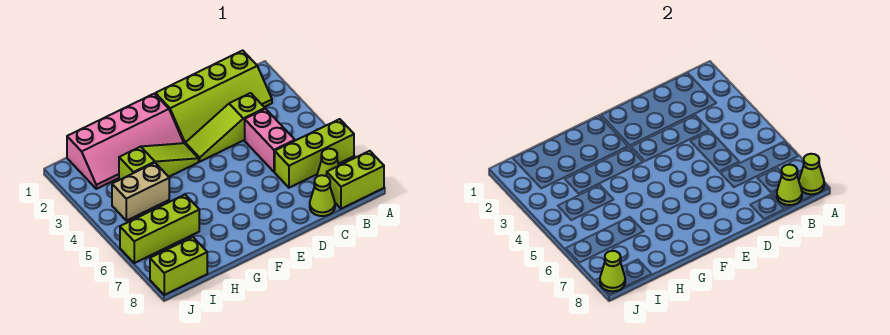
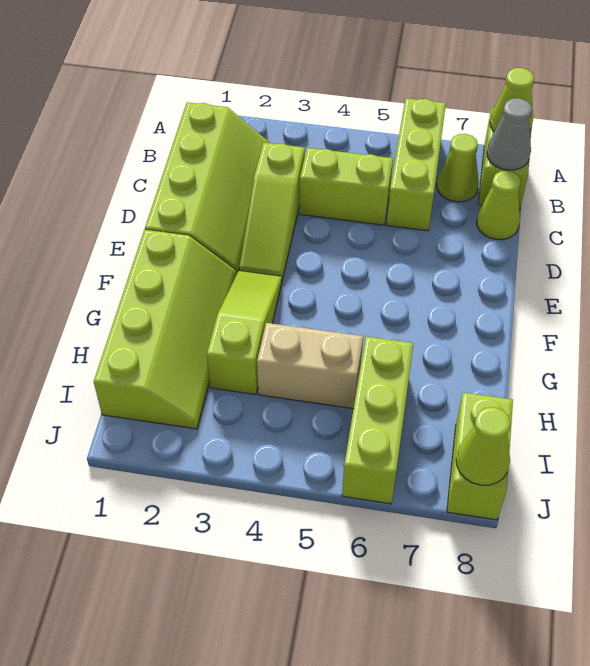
lime cone B8 level 2 -> grey cone B8 level 2
pink brick C4:C5 level 1 -> lime brick C4:C5 level 1
pink slope F1:I2 level 1 top 1 -> lime slope F1:I2 level 1 top 1
tan brick H4:I4 level 1 -> tan brick H4:H5 level 1

